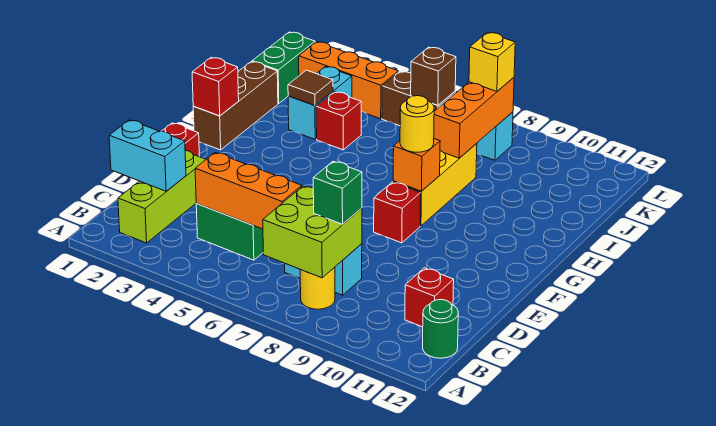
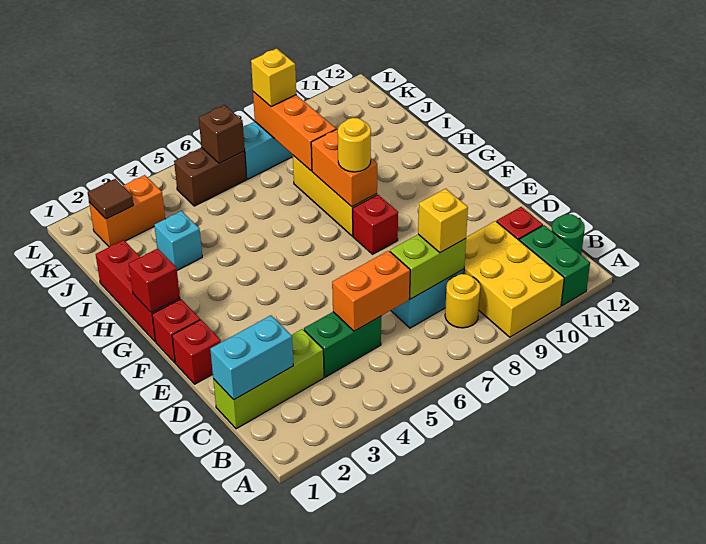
none -> yellow brick A9:C10 level 1
lime brick B2:D2 level 1 -> lime brick C1:C3 level 1
lime brick B7:C8 level 2 -> lime brick C7:C8 level 2
orange brick C4:C6 level 2 -> orange brick C5:C6 level 2
green brick C8 level 3 -> yellow brick C8 level 3
brown brick G1:I1 level 1 -> red brick G1:I1 level 1
orange brick G8 level 2 -> orange brick G8:H8 level 2
cyan brick I3:J3 level 1 -> cyan brick I3 level 1
brown tile I3 level 2 -> brown tile K2 level 2
red brick I4 level 1 -> red brick F1 level 1
green brick J1:K1 level 1 -> green brick A11:B11 level 1
orange brick K2:K4 level 1 -> orange brick K2:K3 level 1

